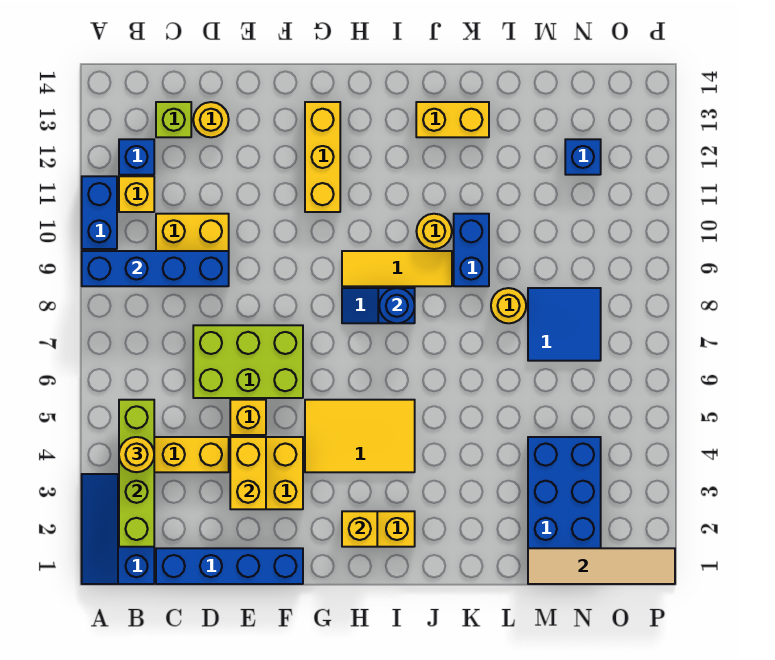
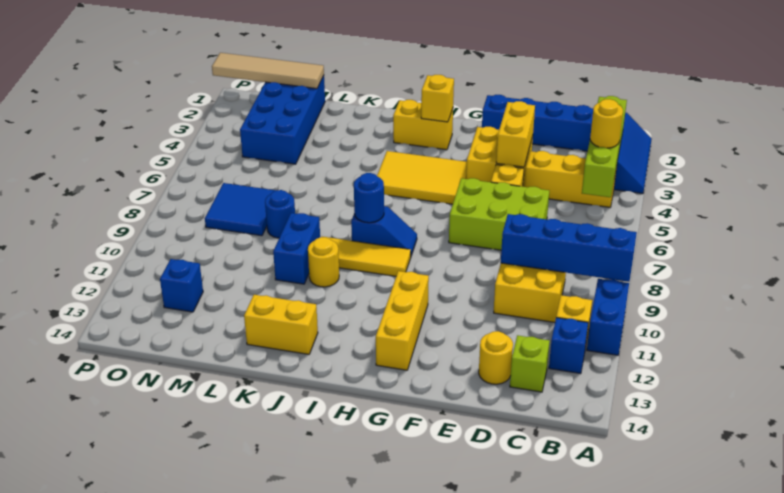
yellow round brick L8 level 1 -> blue round brick L8 level 1

